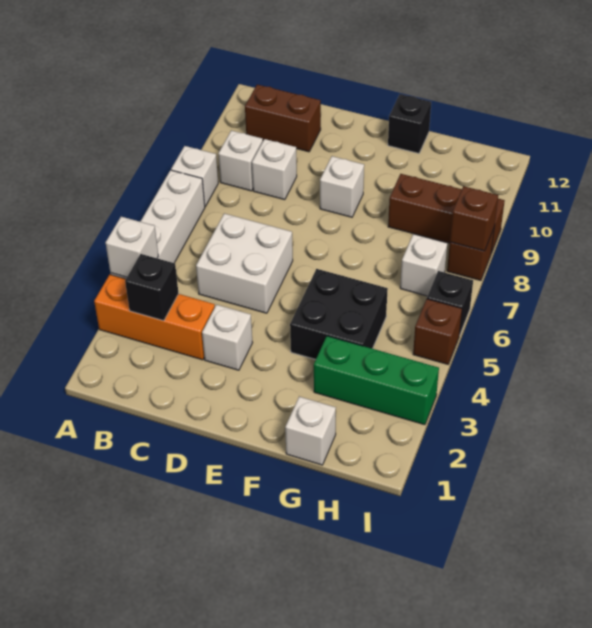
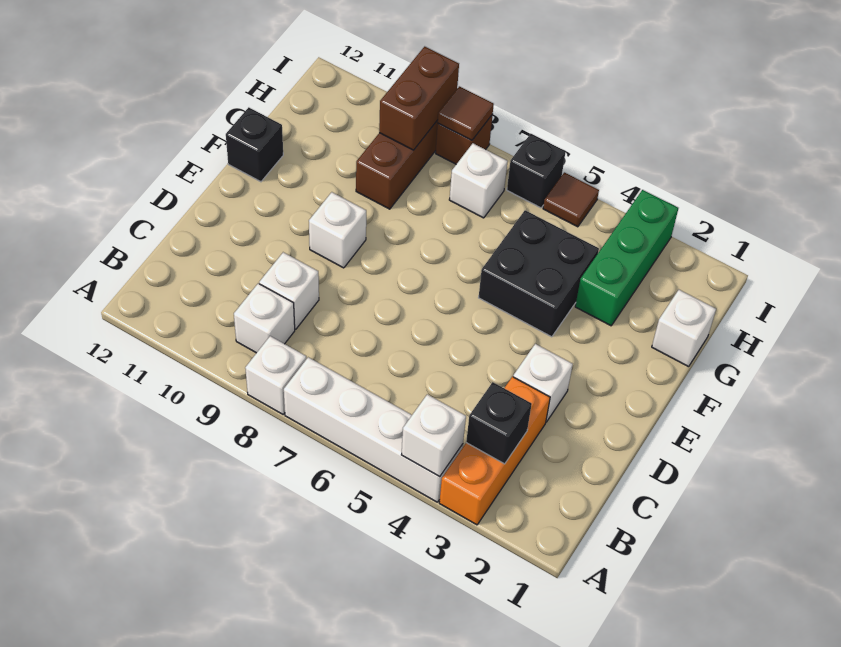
brown brick B11:C11 level 1 -> brown brick H9:I9 level 2
white brick C5:D6 level 1 -> none
brown brick I5 level 1 -> brown tile I5 level 1
brown brick I8 level 2 -> brown tile I8 level 2

